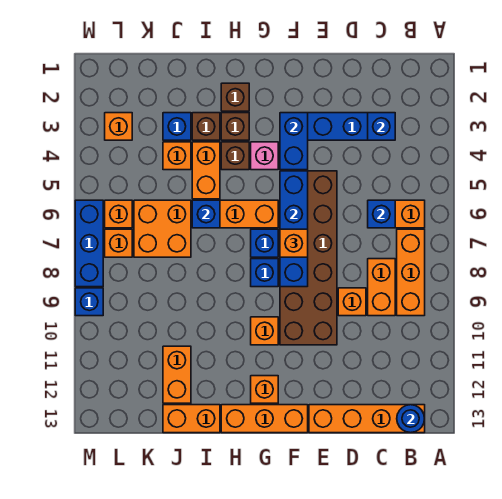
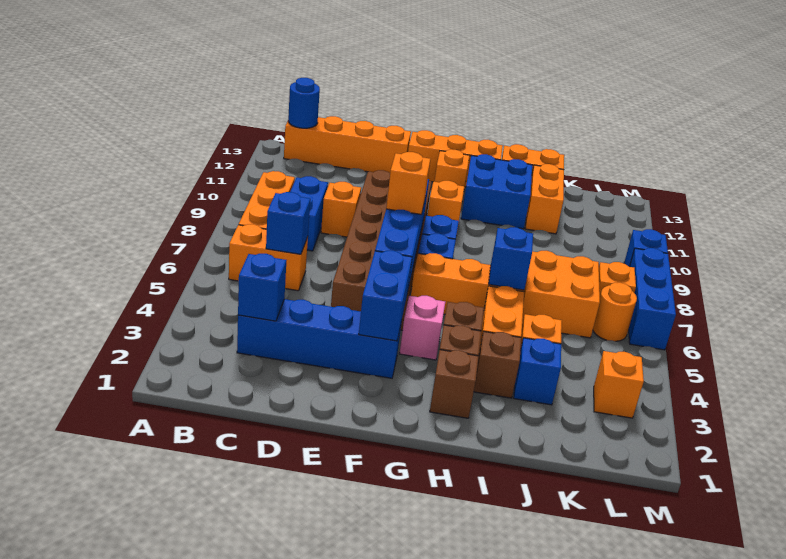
orange brick C8:C9 level 1 -> blue brick C8:C9 level 1
none -> blue brick H11:I12 level 1
orange brick L6 level 1 -> orange round brick L6 level 1

